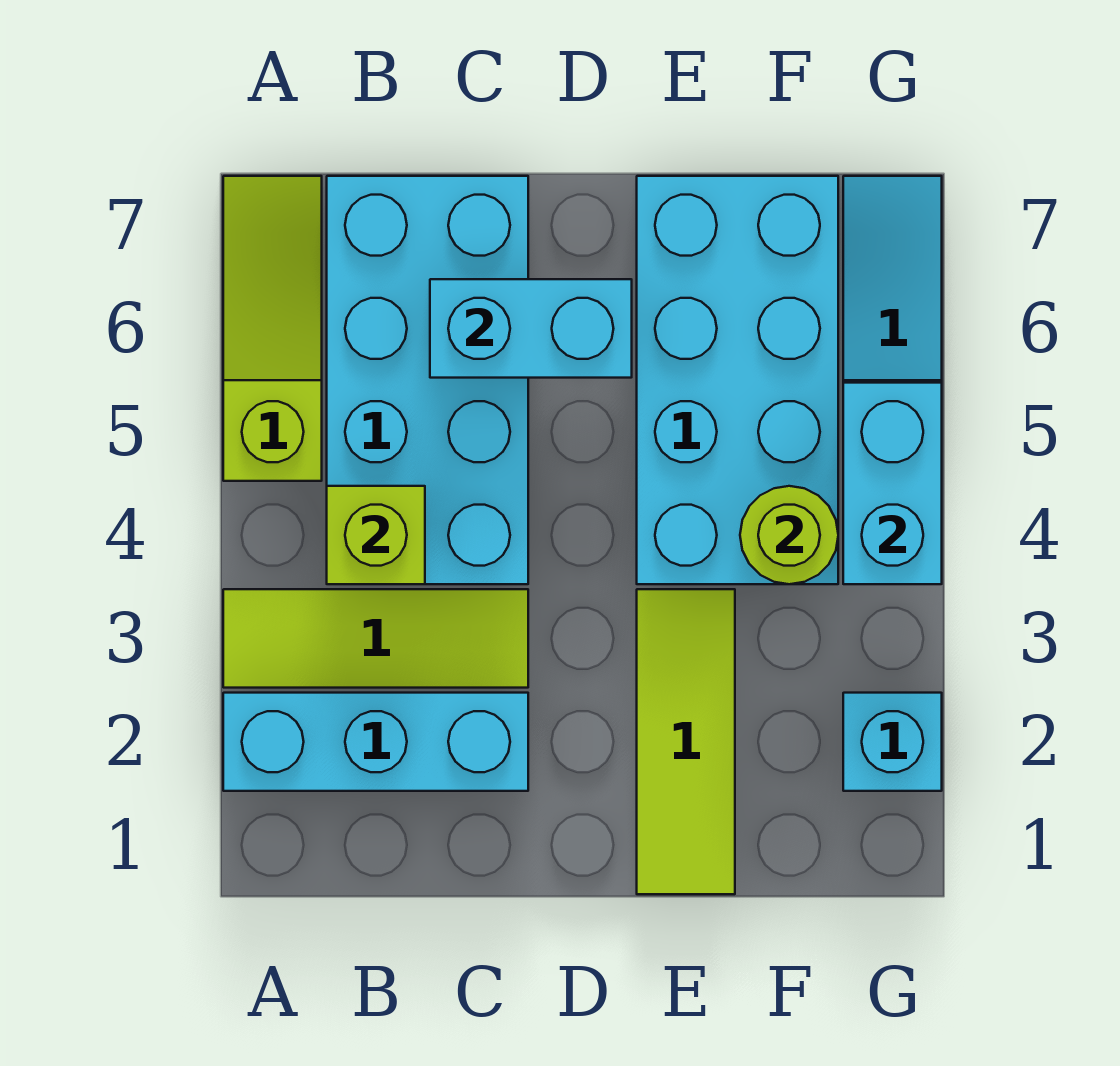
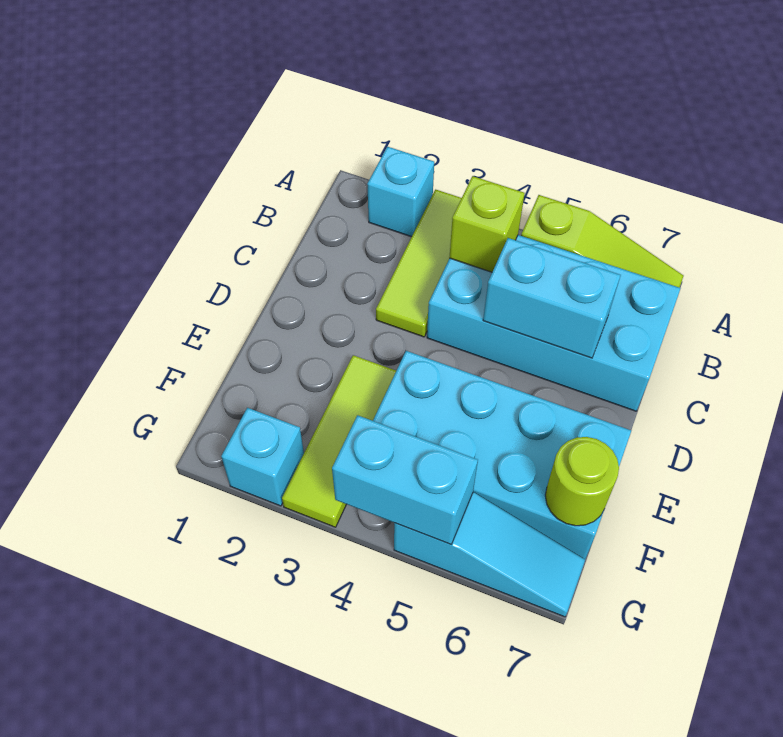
cyan brick A2:C2 level 1 -> cyan brick A2 level 1
cyan brick C6:D6 level 2 -> cyan brick C5:C6 level 2
lime tile E1:E3 level 1 -> lime tile E3:G3 level 1
lime round brick F4 level 2 -> lime round brick F7 level 2

